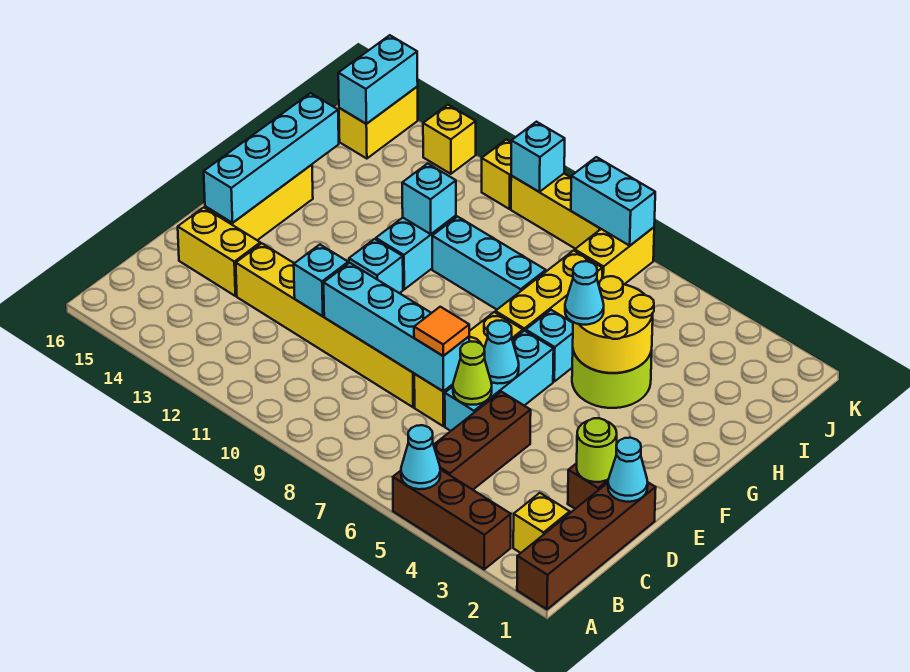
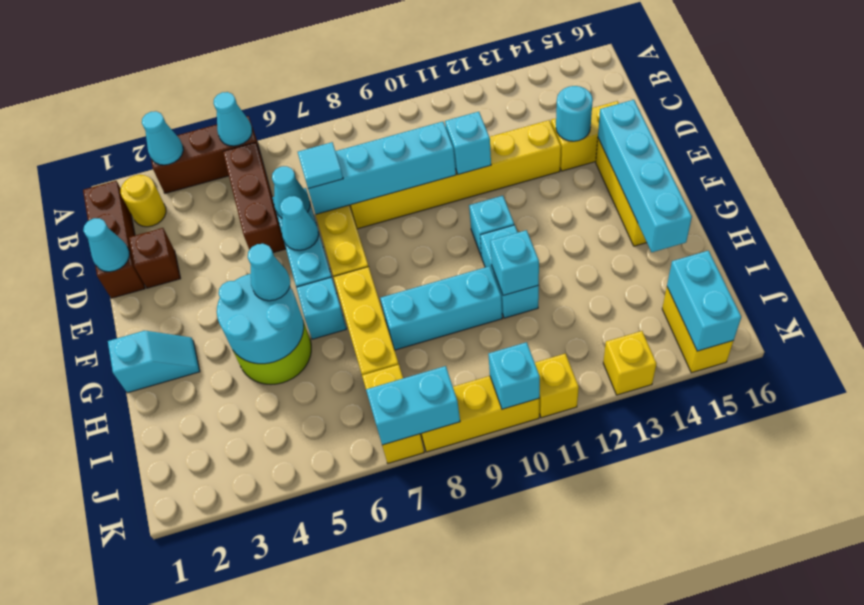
brown brick A1:D1 level 1 -> brown brick B1:D1 level 1
none -> cyan cone A3 level 2
yellow brick B2 level 1 -> yellow round brick B2 level 1
lime round brick D2 level 2 -> none
lime cone D6 level 2 -> cyan cone D6 level 2
orange tile D7 level 3 -> cyan tile D7 level 3
none -> cyan round brick D14 level 2
none -> cyan slope G1:G2 level 1 top 1
yellow round brick G4:H5 level 2 -> cyan round brick G4:H5 level 2

